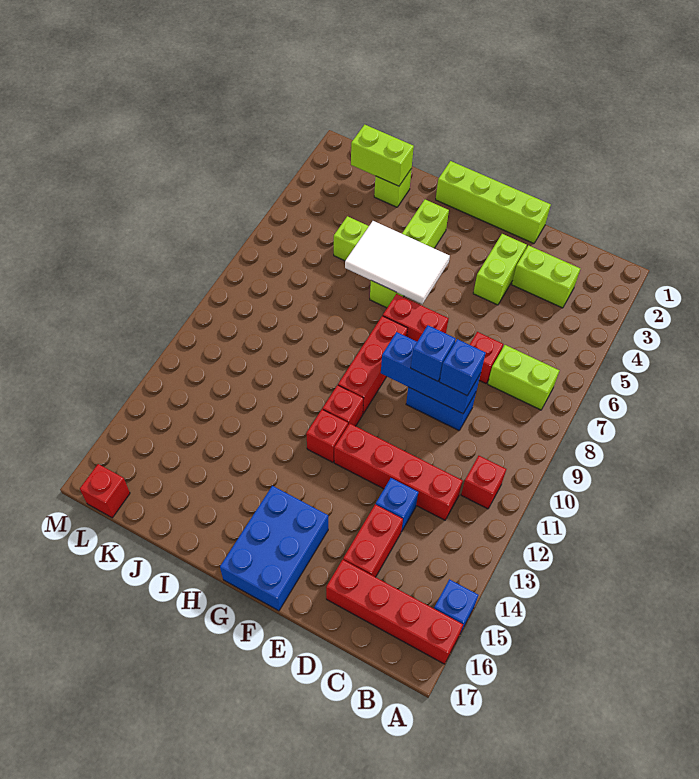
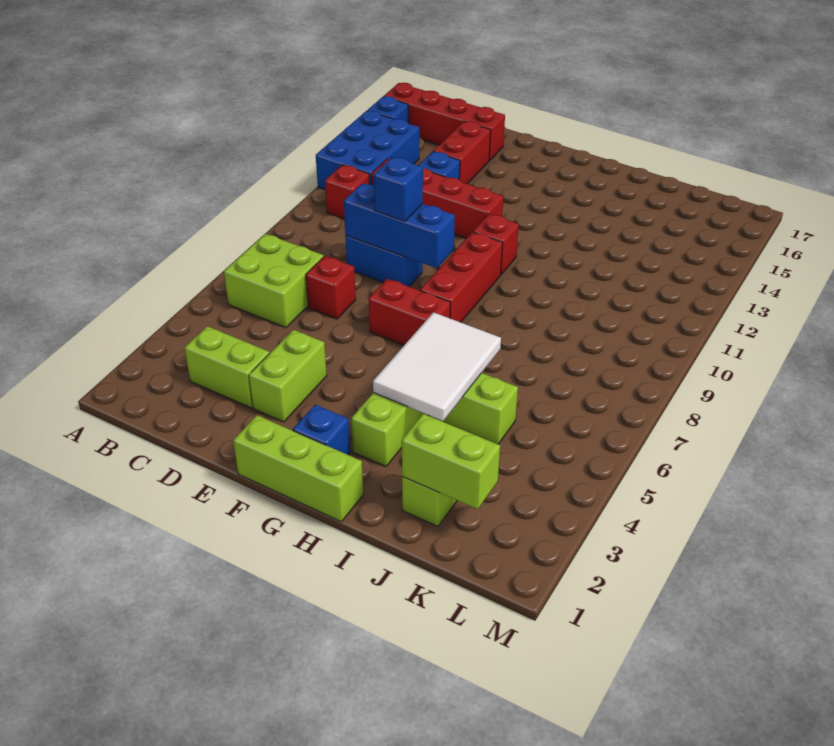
lime brick B7:C7 level 1 -> lime brick B6:C7 level 1
blue brick D9 level 3 -> blue brick G2 level 1
lime brick E1:H1 level 1 -> lime brick F1:H1 level 1
blue brick F15:G17 level 1 -> blue brick A12:B14 level 1
white tile G5:I6 level 2 -> white tile H4:I6 level 2
red brick G12 level 1 -> none
red brick L17 level 1 -> none

